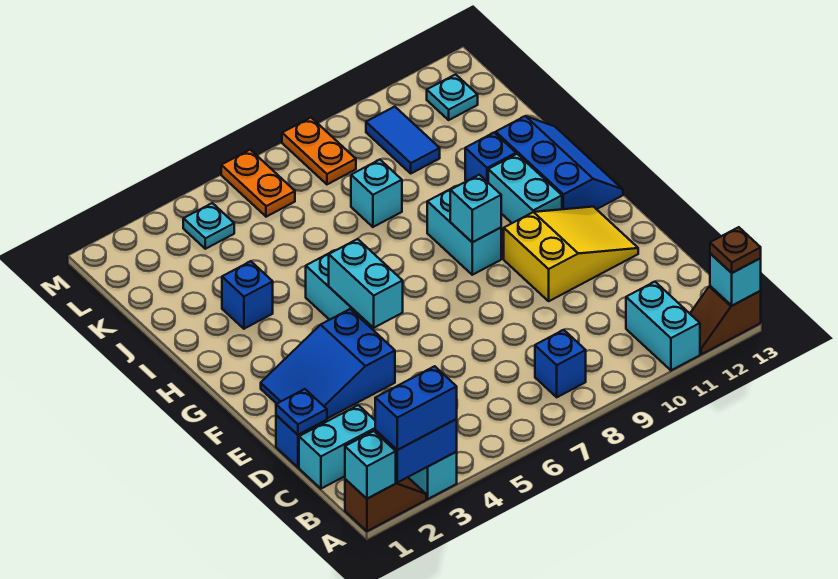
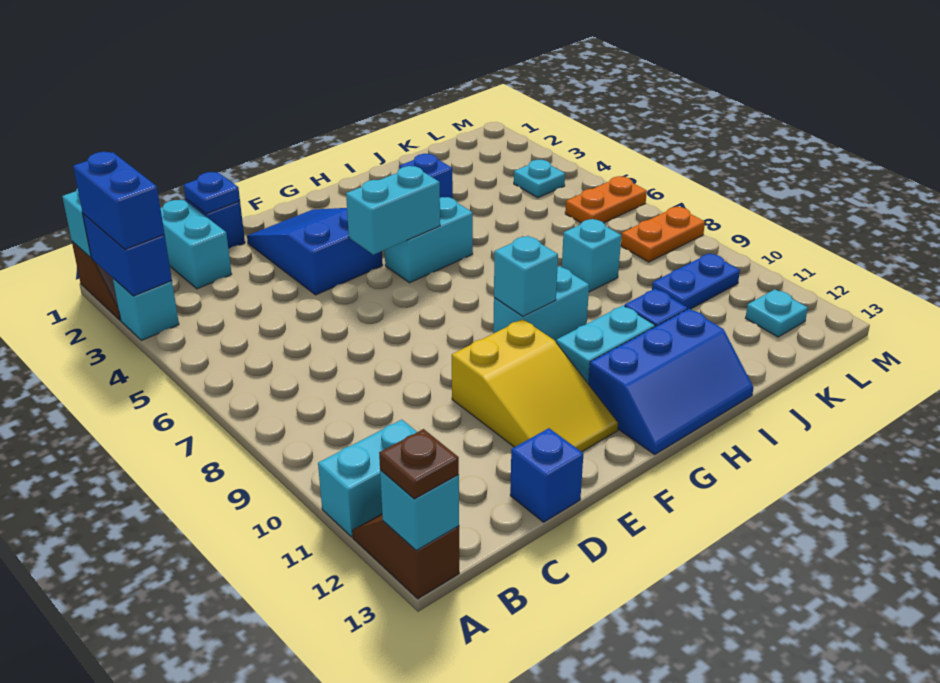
blue brick B8 level 1 -> blue brick D13 level 1
blue tile K10:L10 level 1 -> blue plate K10:L10 level 1

